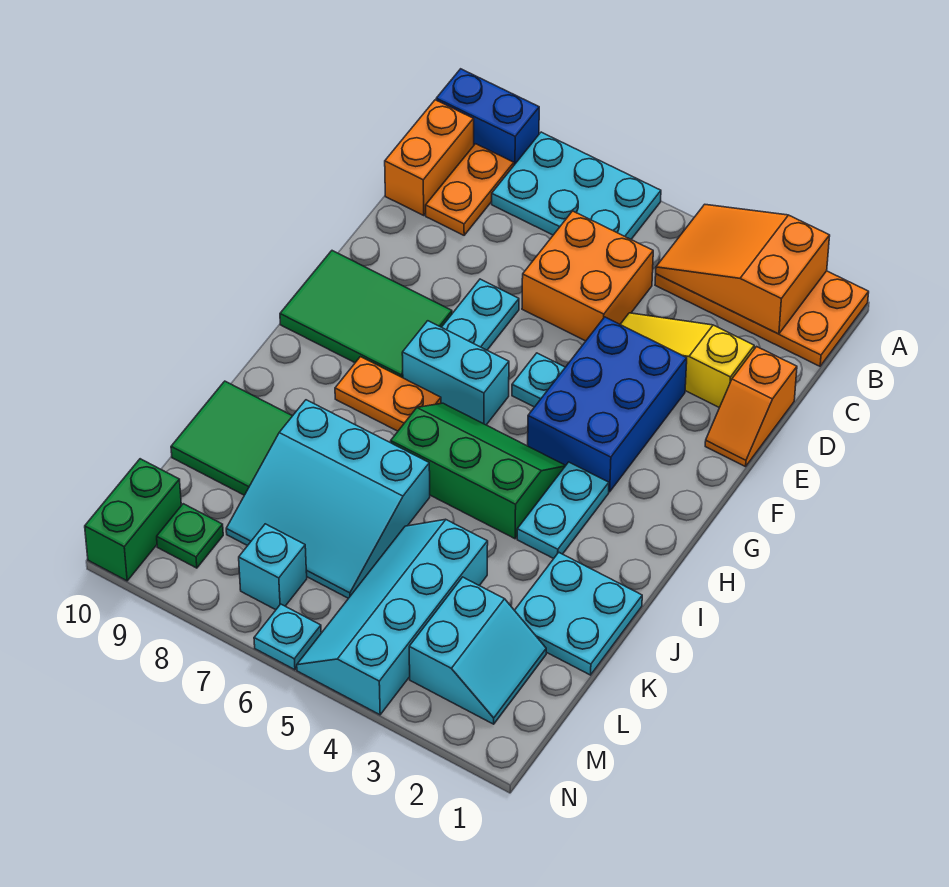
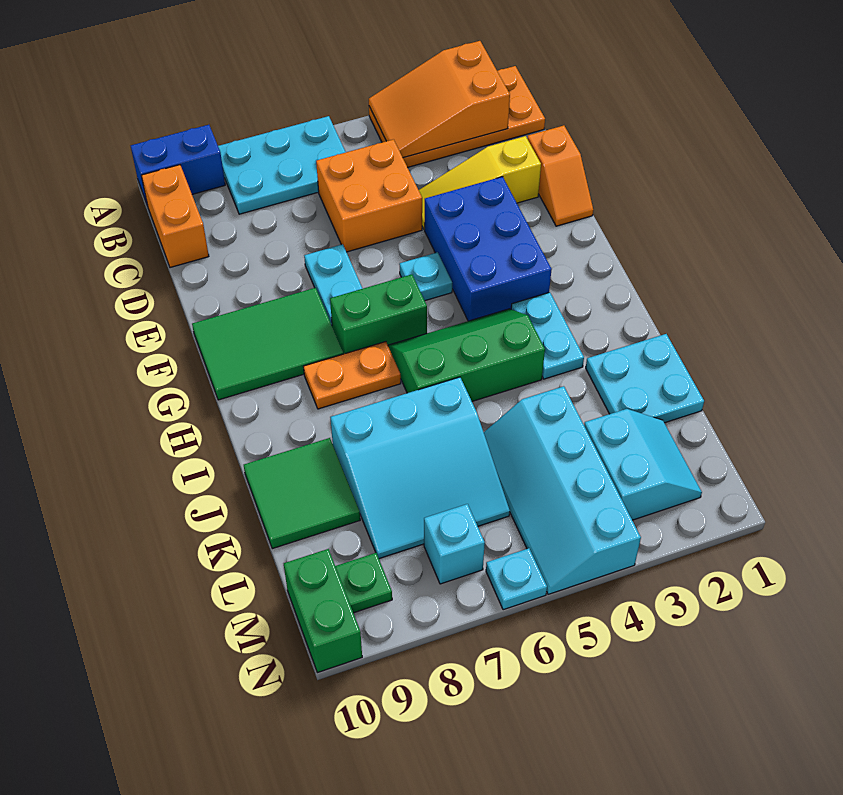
orange plate B9:C9 level 1 -> none
cyan brick G6:G7 level 1 -> green brick G6:G7 level 1

